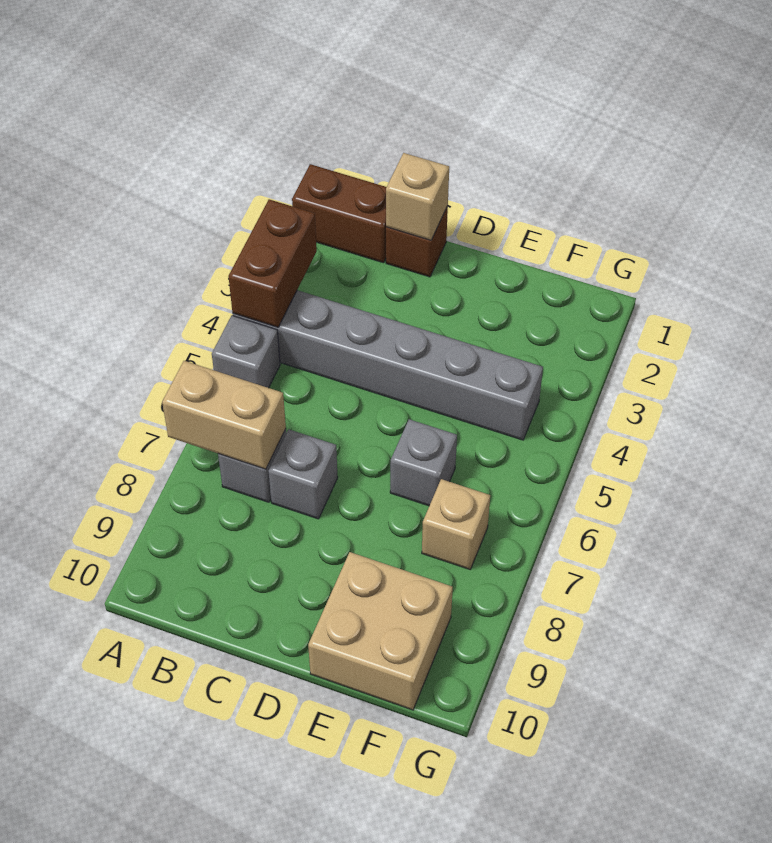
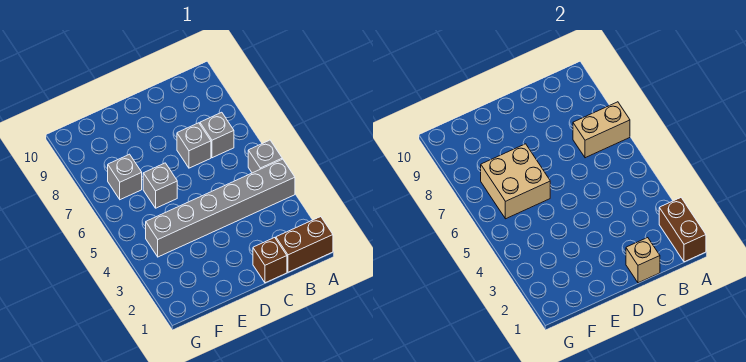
brown brick A3:A4 level 2 -> brown brick A1:A2 level 2
tan brick E9:F10 level 1 -> tan brick E6:F7 level 2
tan brick F7 level 1 -> grey brick F7 level 1

